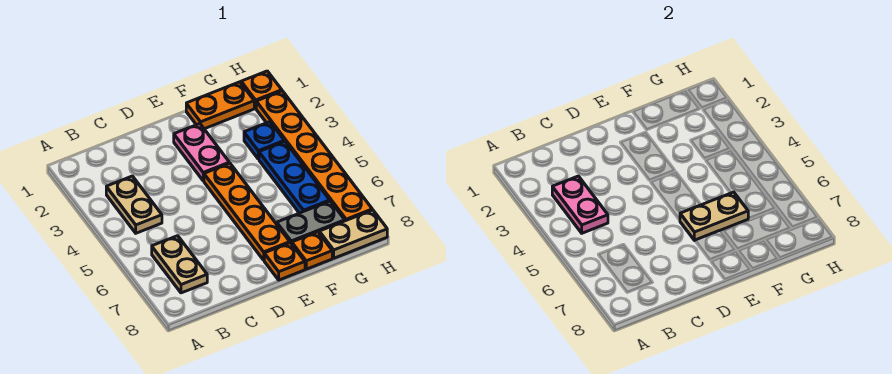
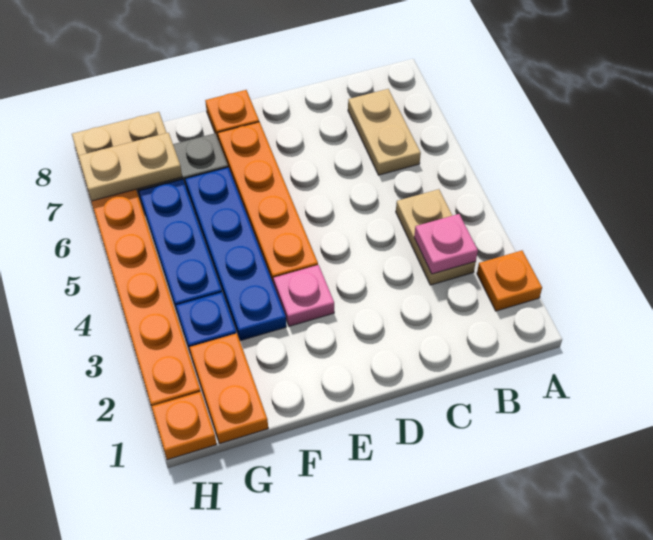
pink plate B3:B4 level 2 -> pink plate B3 level 2
pink plate E2:E3 level 1 -> pink plate E3 level 1
tan plate E6:F6 level 2 -> tan plate G7:H7 level 2
orange plate F1:G1 level 1 -> orange plate G1:G2 level 1
none -> blue plate F3:F6 level 1
orange plate F8 level 1 -> orange plate A2 level 1

